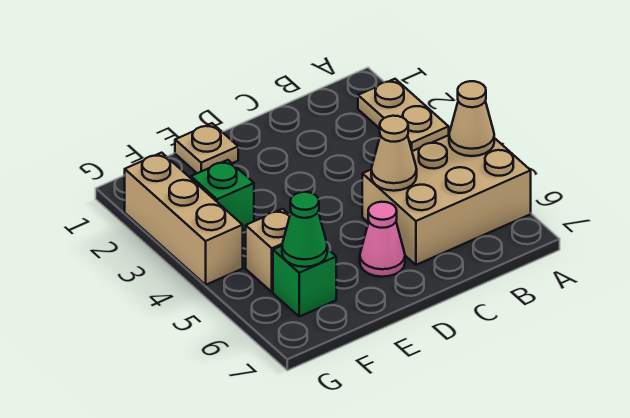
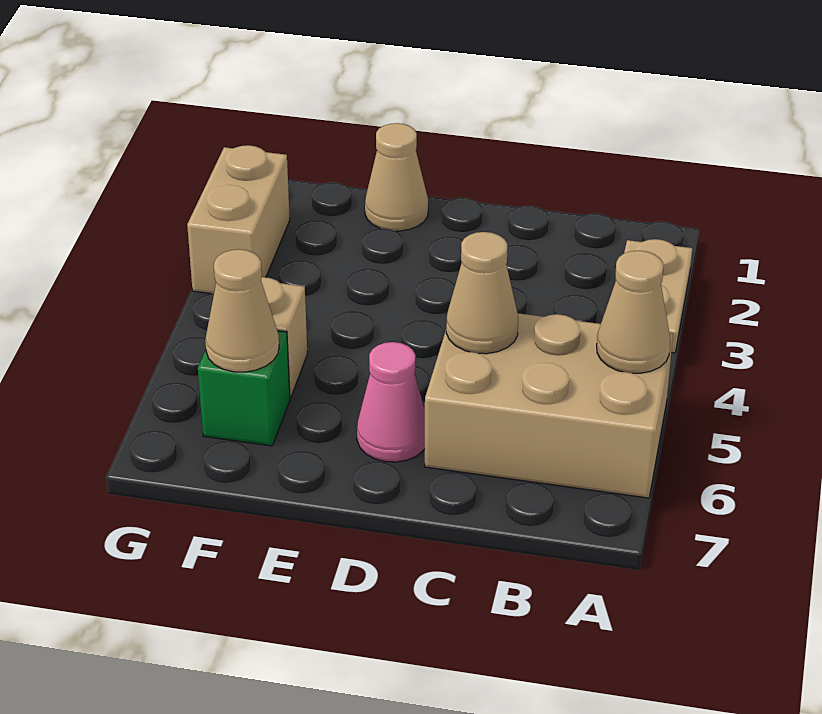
tan plate E1 level 1 -> tan cone E1 level 1
green brick F3 level 1 -> none
green cone F6 level 2 -> tan cone F6 level 2
tan brick G2:G4 level 1 -> tan brick G2:G3 level 1

